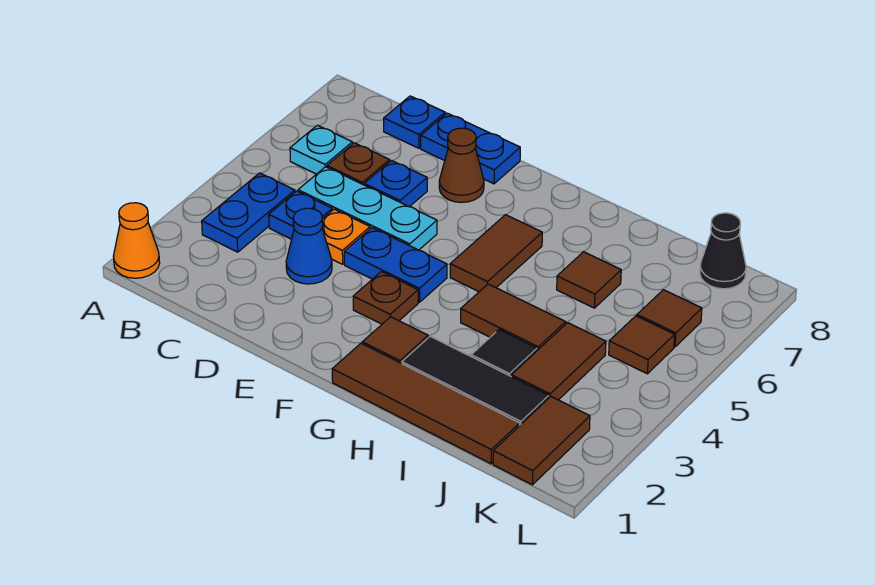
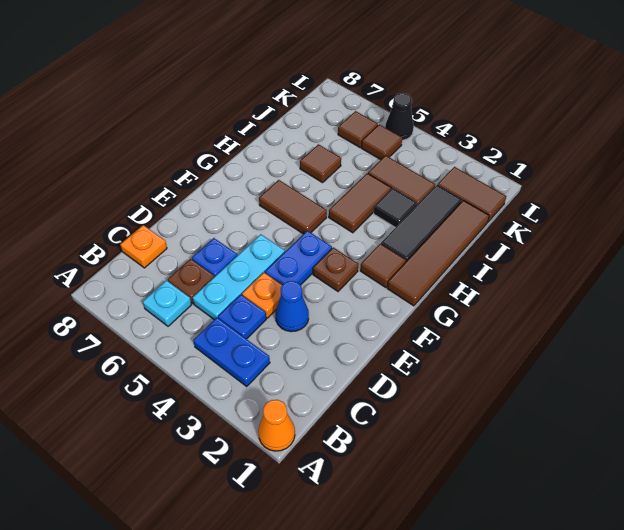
blue plate C8 level 1 -> orange plate C8 level 1
blue plate D8:E8 level 1 -> none
brown cone E7 level 1 -> none
black cone K8 level 1 -> black cone L5 level 1

